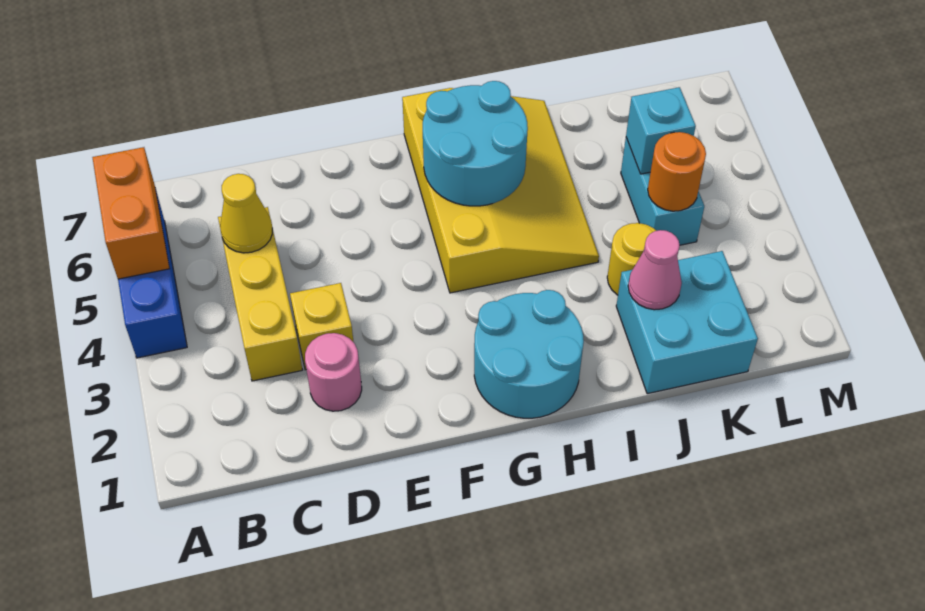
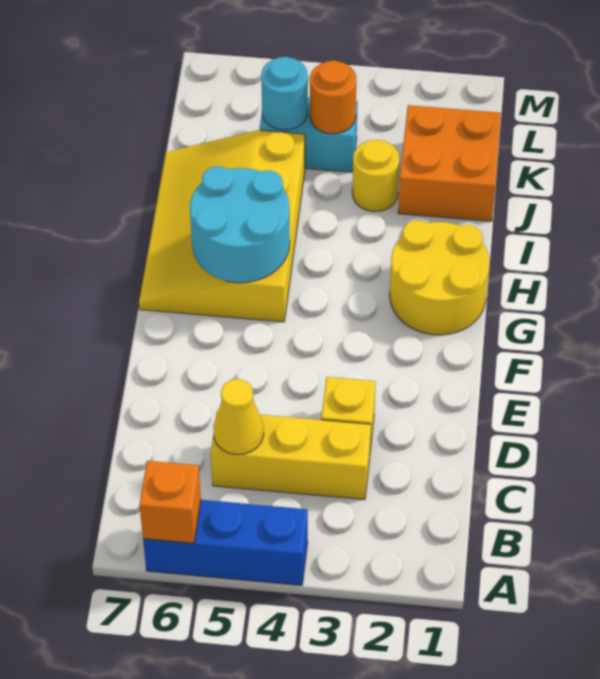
orange brick A5:A6 level 2 -> orange brick A6 level 2
pink round brick D2 level 1 -> none
cyan round brick G1:H2 level 1 -> yellow round brick G1:H2 level 1
yellow slope G4:I7 level 1 top G -> yellow slope G5:J7 level 1 top 5
cyan brick J1:K2 level 1 -> orange brick J1:K2 level 1
pink cone J2 level 2 -> none
cyan brick K5 level 2 -> cyan round brick K5 level 2

